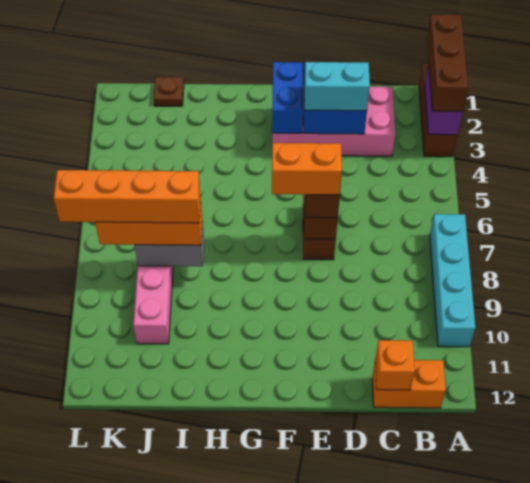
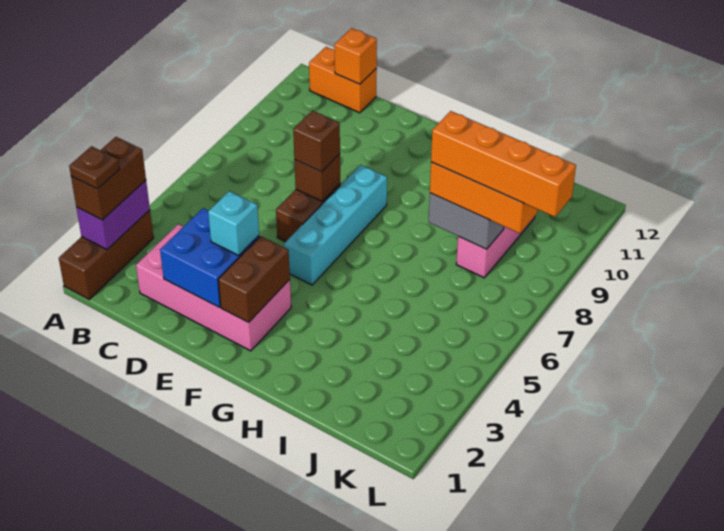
brown brick A1:A3 level 3 -> brown brick A2:A3 level 3
cyan brick A7:A10 level 1 -> cyan brick F5:F8 level 1
cyan brick D3:E3 level 3 -> cyan brick E3 level 3
orange brick E7:F7 level 4 -> none
blue brick F2:F3 level 2 -> brown brick F2:F3 level 2
brown plate J1 level 1 -> brown plate A2 level 4

